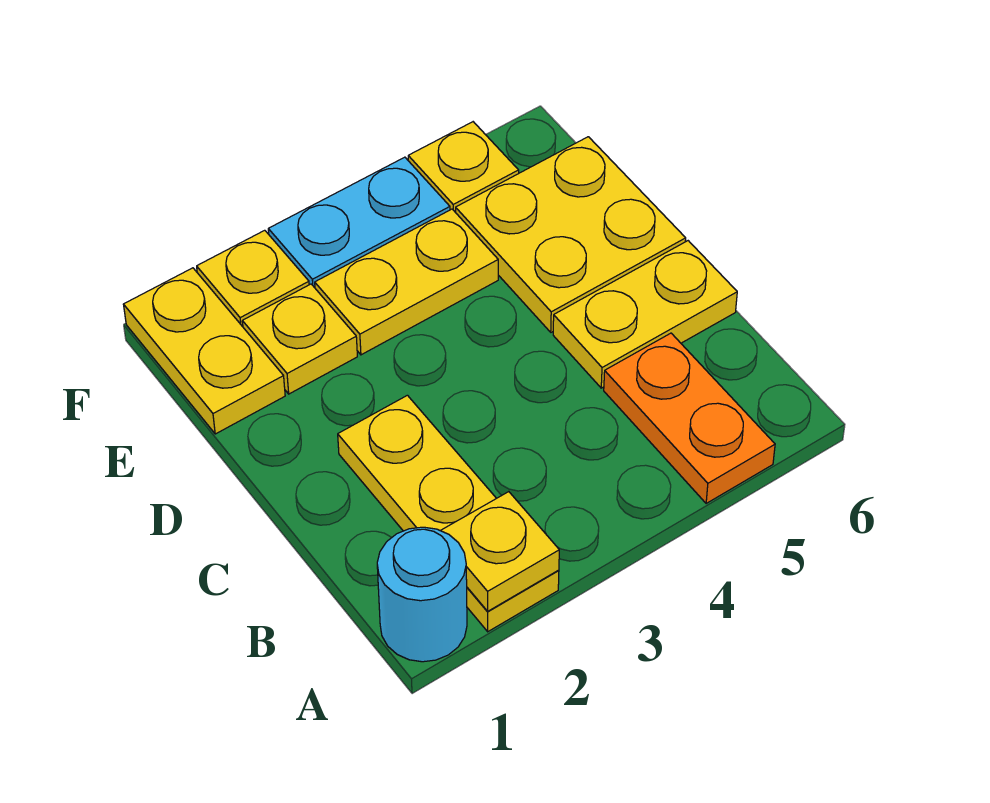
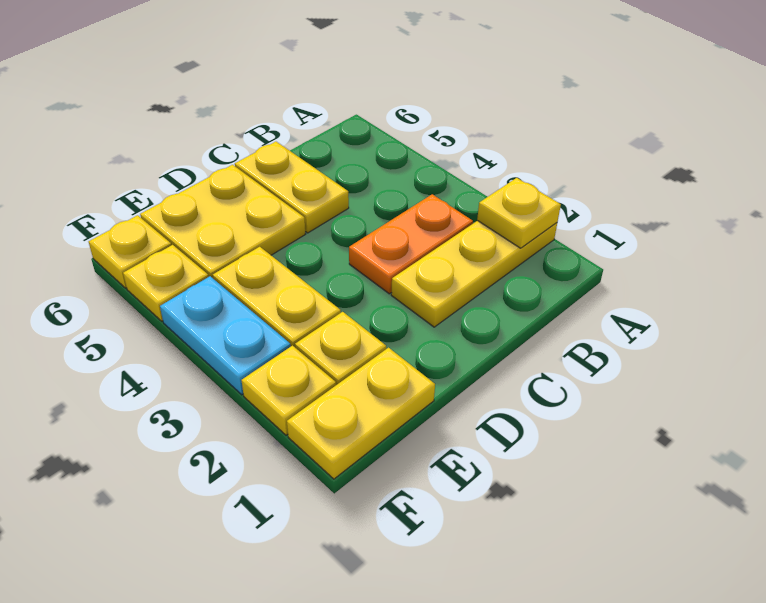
cyan round brick A1 level 1 -> none
orange plate A5:B5 level 1 -> orange plate B3:C3 level 1
none -> yellow plate F6 level 1

